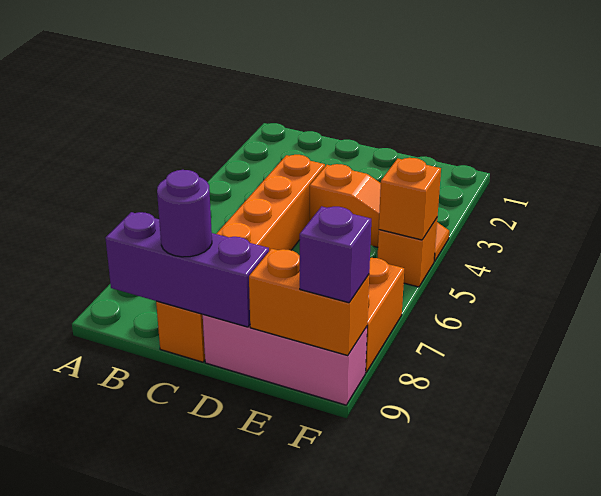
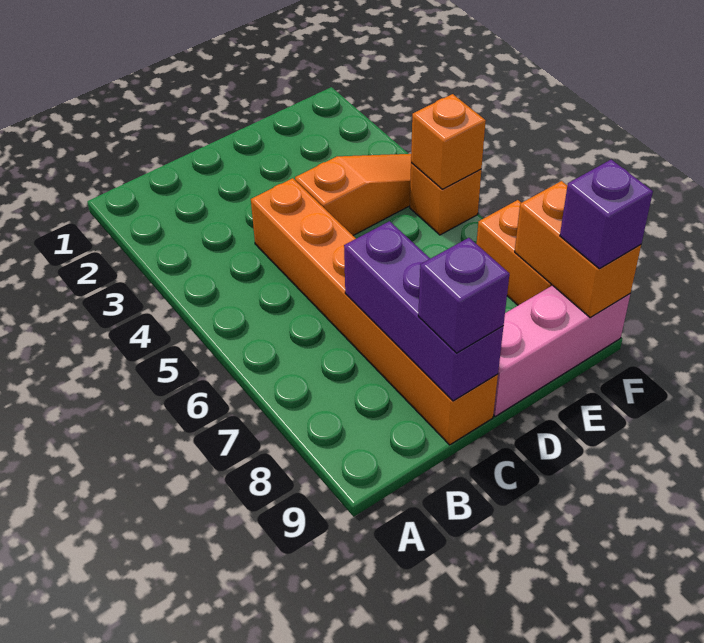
purple brick B9:D9 level 2 -> purple brick C7:C9 level 2
purple round brick C9 level 3 -> purple brick C9 level 3
orange brick E9:F9 level 2 -> orange brick F8:F9 level 2

